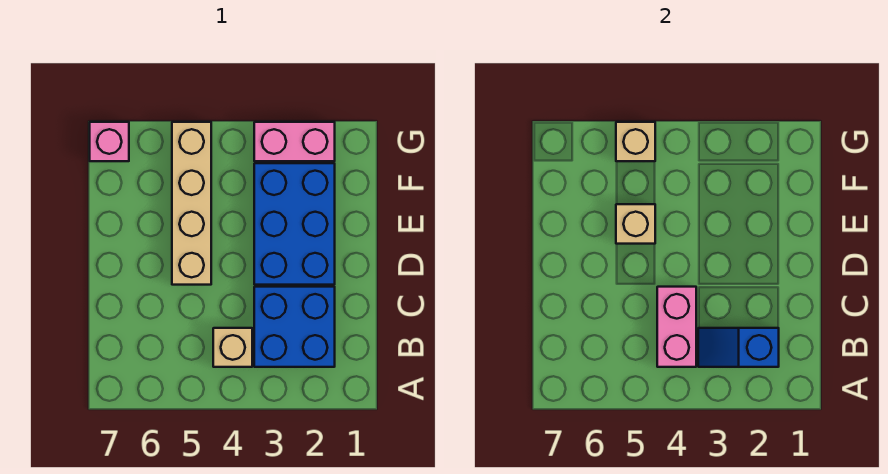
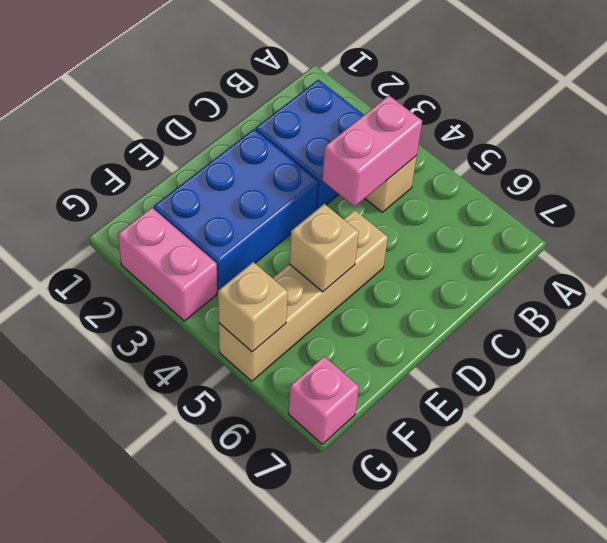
blue slope B2:B3 level 2 top 2 -> none

